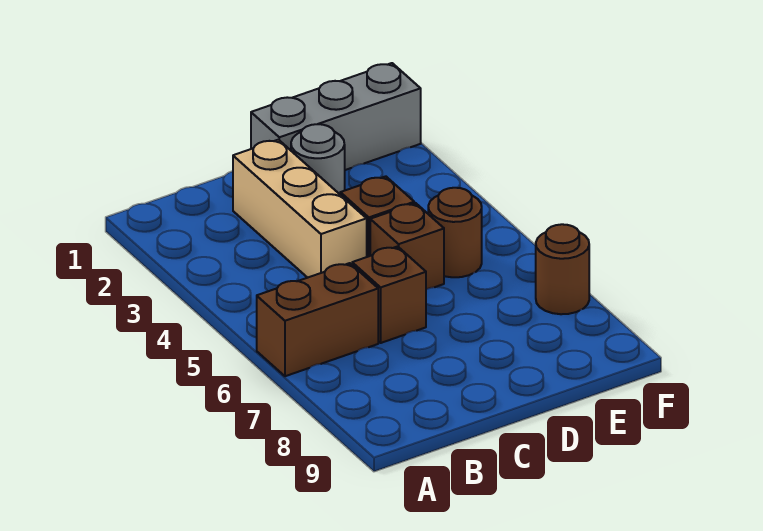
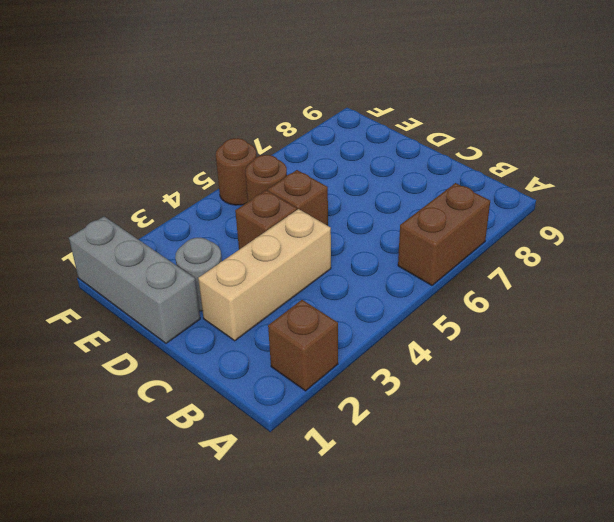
brown brick A6:B6 level 1 -> brown brick A6:A7 level 1
brown brick C6 level 1 -> brown brick A2 level 1
brown round brick F7 level 1 -> brown round brick F5 level 1

